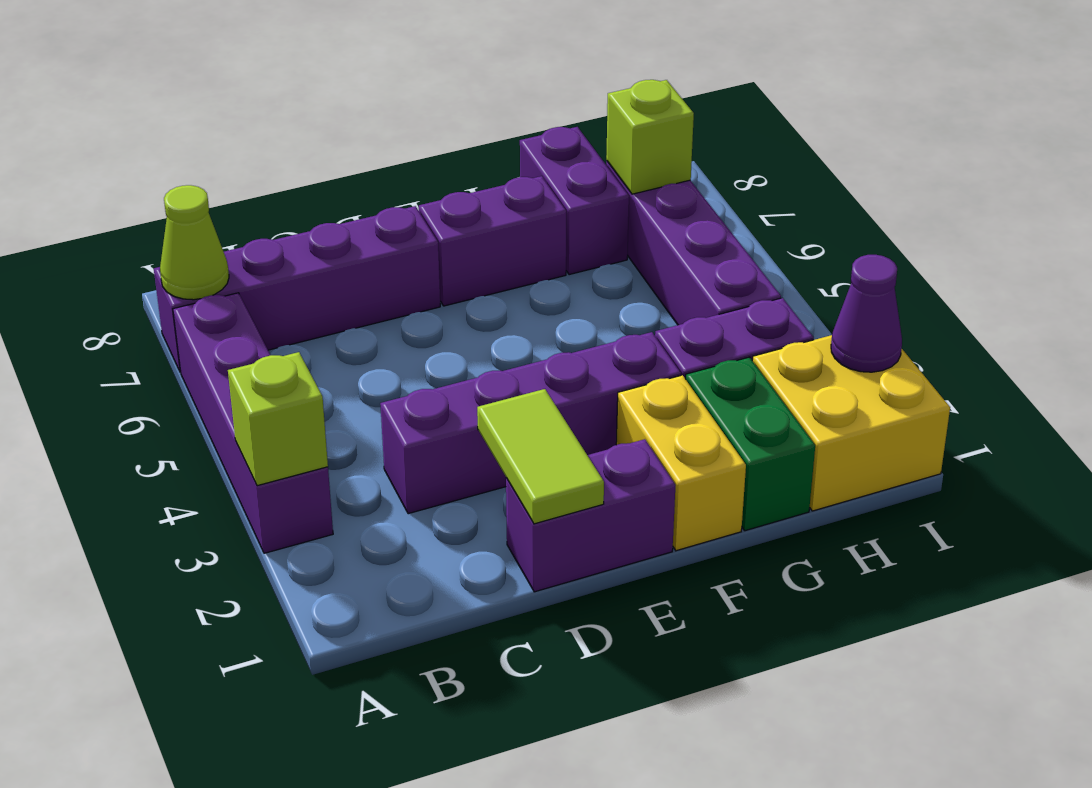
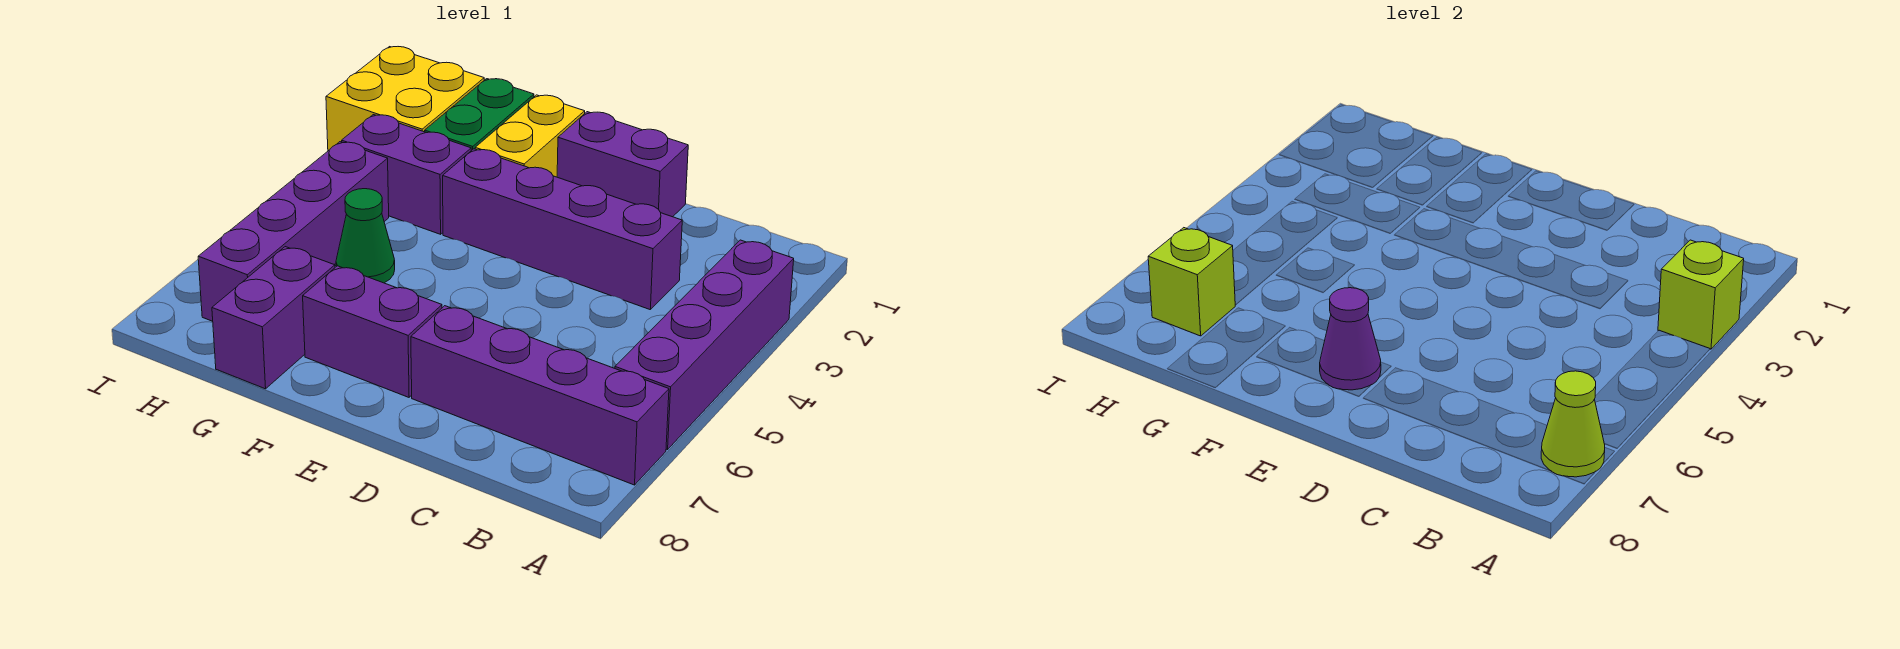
lime tile D1:D2 level 2 -> none
none -> green cone G5 level 1
purple cone I2 level 2 -> purple cone E7 level 2

